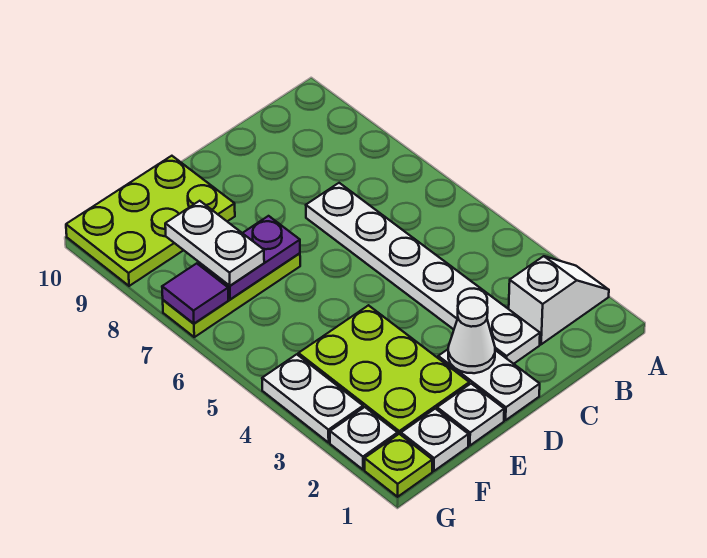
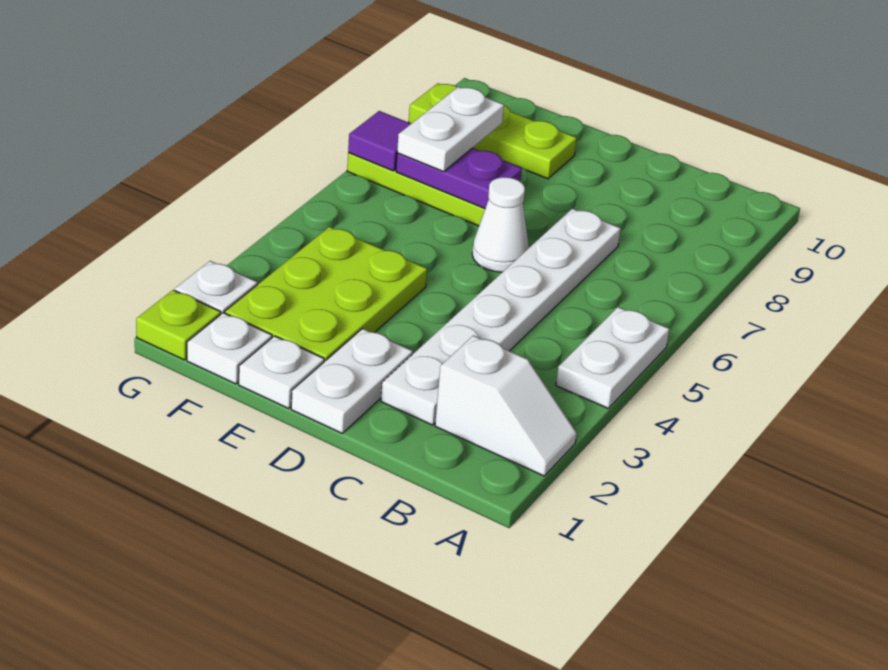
white cone D2 level 2 -> white cone D6 level 1
lime plate E9:G10 level 1 -> lime plate E9:G9 level 1
white plate G3:G4 level 1 -> white plate A4:A5 level 1

